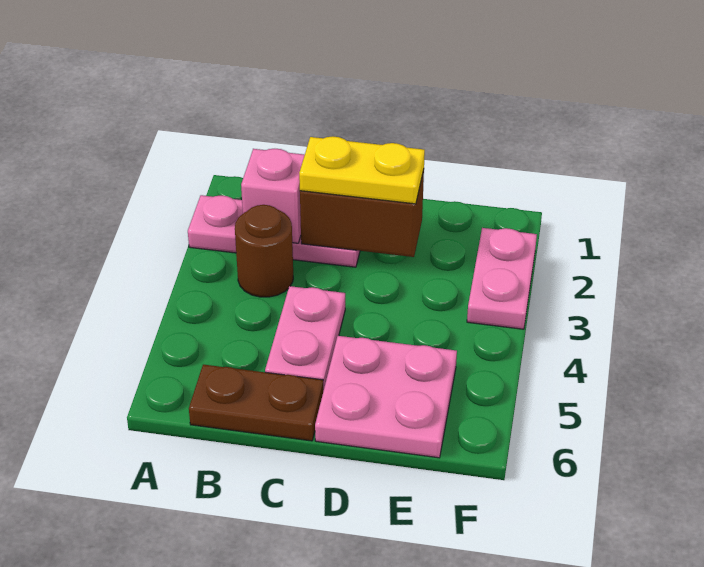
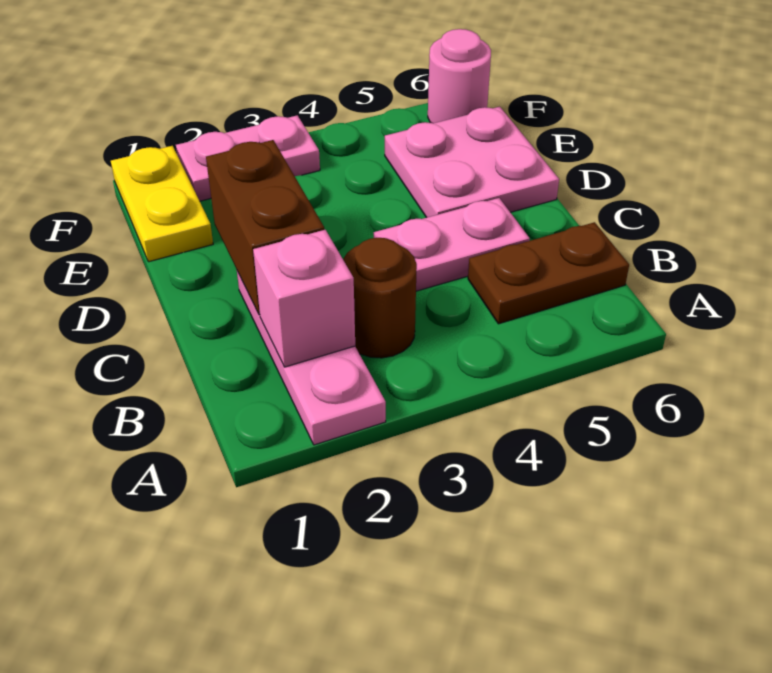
brown plate B6:C6 level 1 -> brown plate B5:B6 level 1
yellow plate C2:D2 level 3 -> yellow plate E1:F1 level 1
none -> pink round brick F6 level 1

